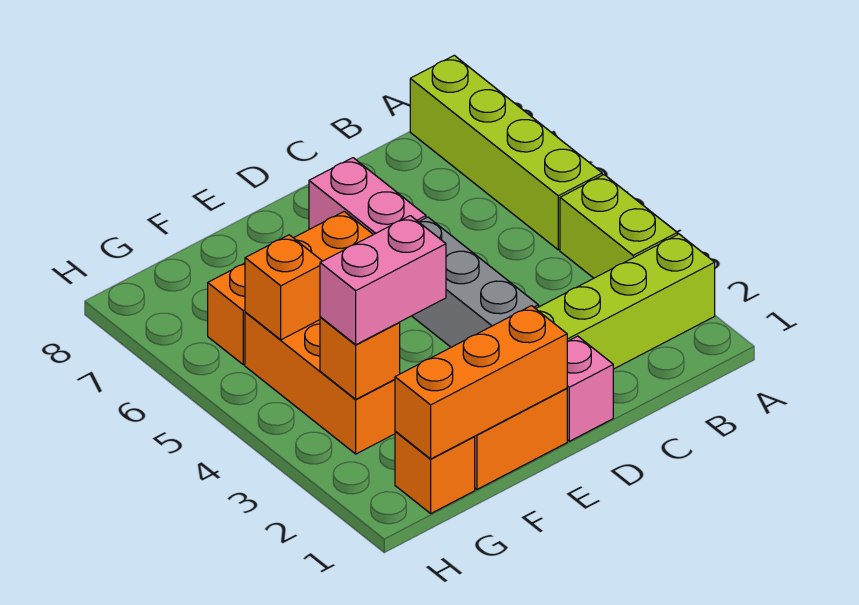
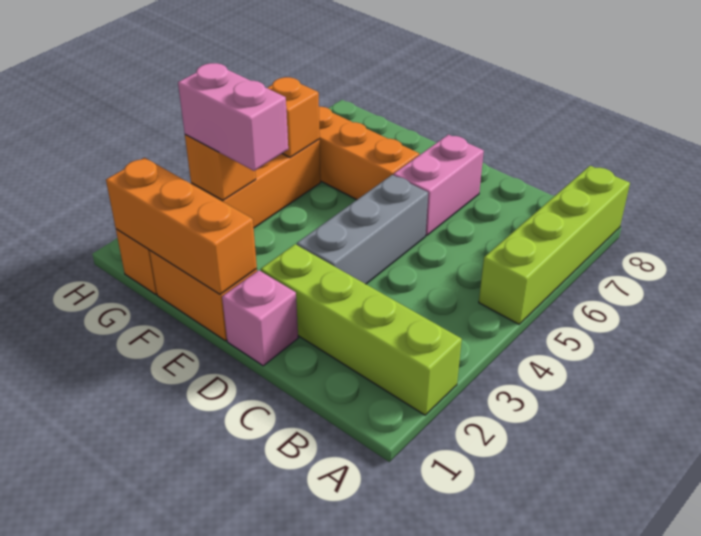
lime brick A3:A4 level 1 -> none

